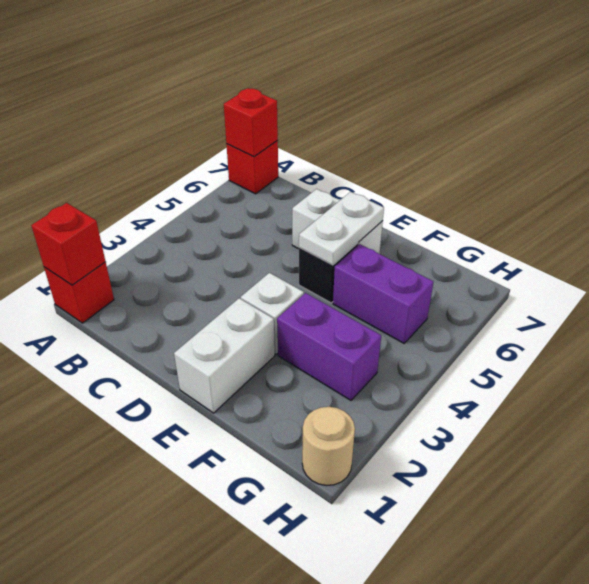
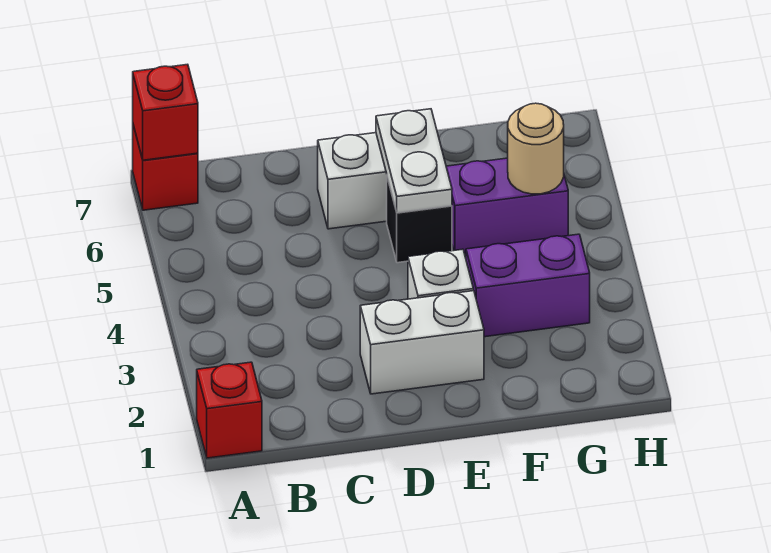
red brick A1 level 2 -> none
white brick E1:E2 level 1 -> white brick D2:E2 level 1
tan round brick H1 level 1 -> tan round brick G5 level 2

